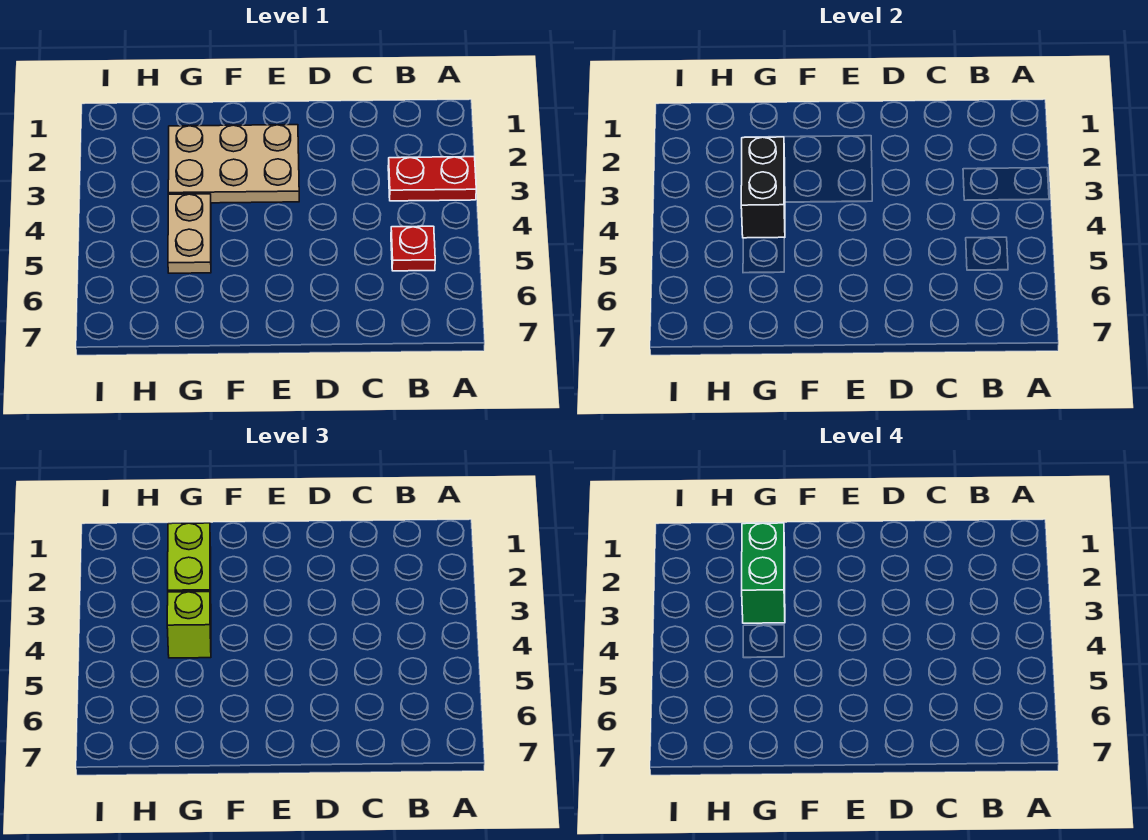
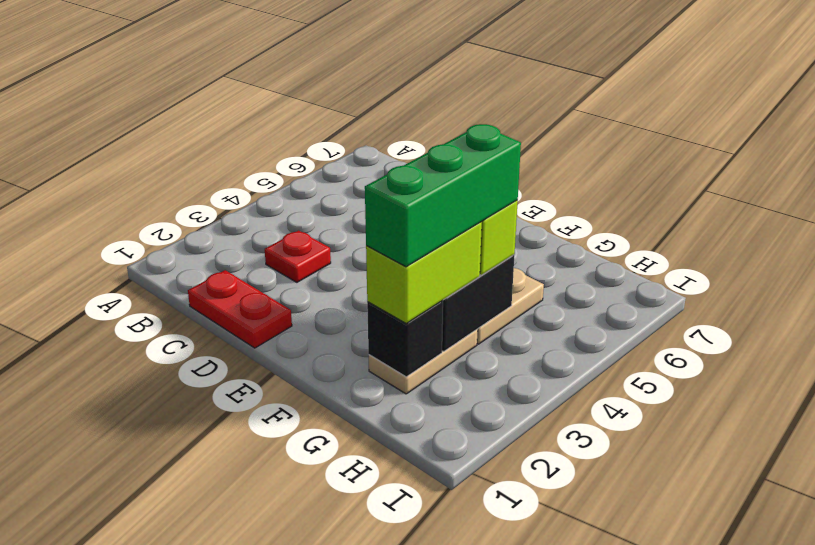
red plate A3:B3 level 1 -> red plate C1:D1 level 1
red plate B5 level 1 -> red plate C3 level 1
tan plate E2:G3 level 1 -> tan plate G2:G3 level 1
none -> black brick G2 level 2
green brick G2:G3 level 4 -> green brick G2:G4 level 4

